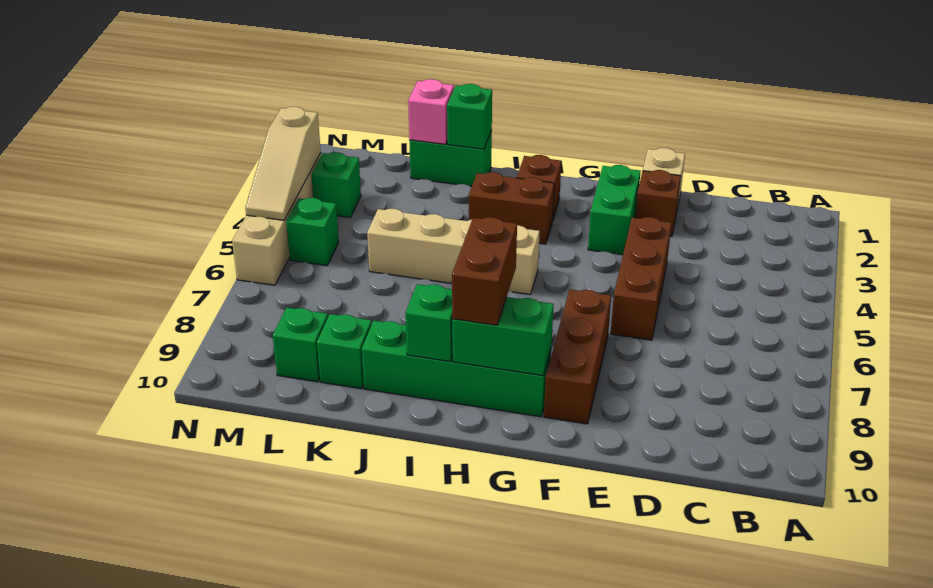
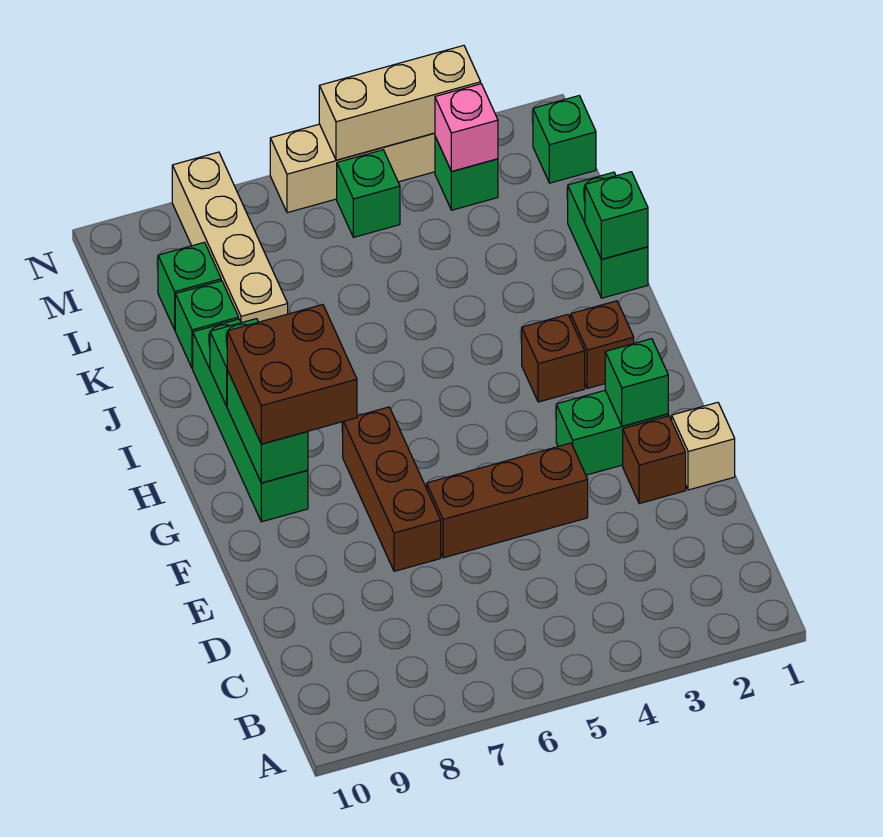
none -> green brick F2 level 2
brown brick F7:F9 level 1 -> brown brick E7:G7 level 1
brown brick H3:I3 level 1 -> brown brick H3 level 1
tan brick H5:K5 level 1 -> tan brick K8:N8 level 1
brown brick H8:H9 level 3 -> brown brick G8:H9 level 3
pink brick K1 level 2 -> pink brick M3 level 2
none -> green brick M1 level 1
tan slope N3:N5 level 2 top 3 -> tan brick N3:N5 level 2

